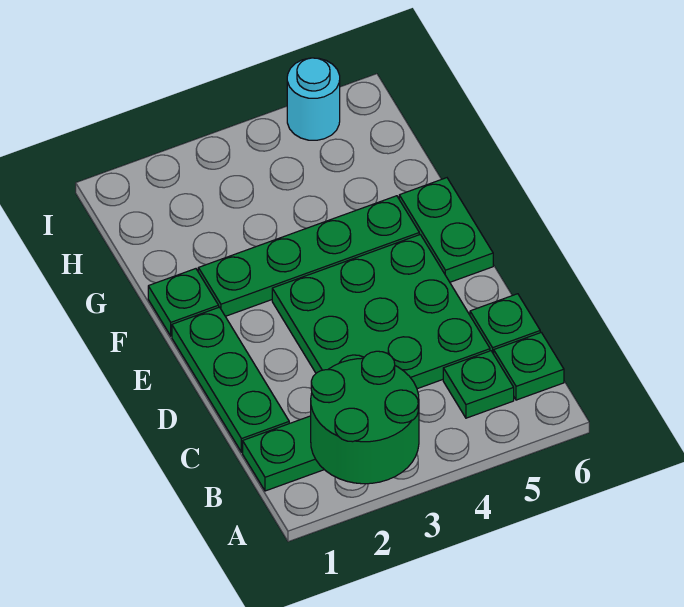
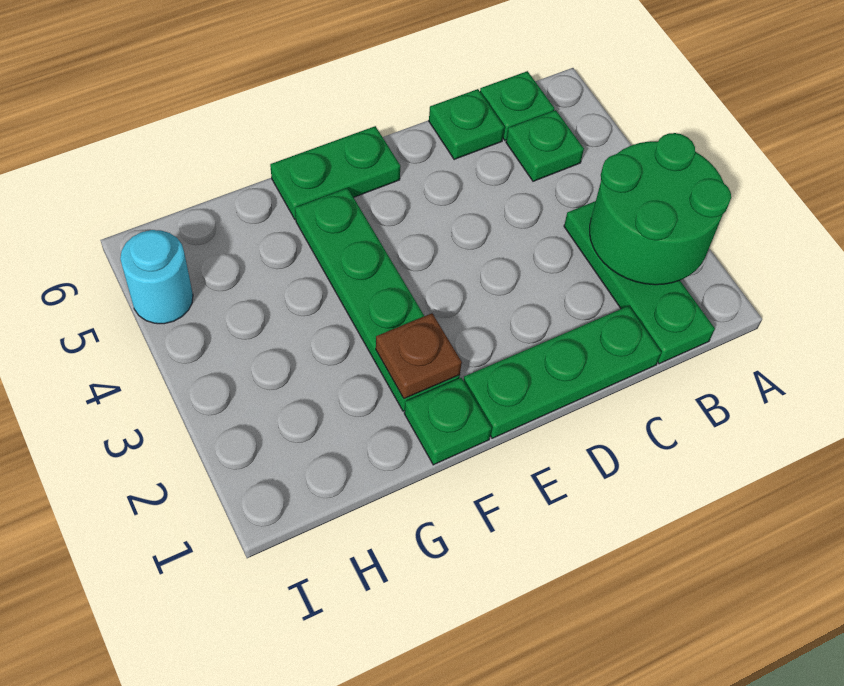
green plate C3:E5 level 1 -> none
none -> brown plate F2 level 2

